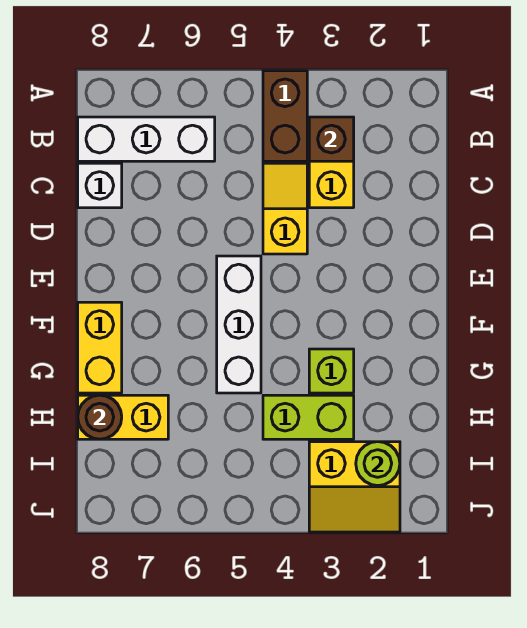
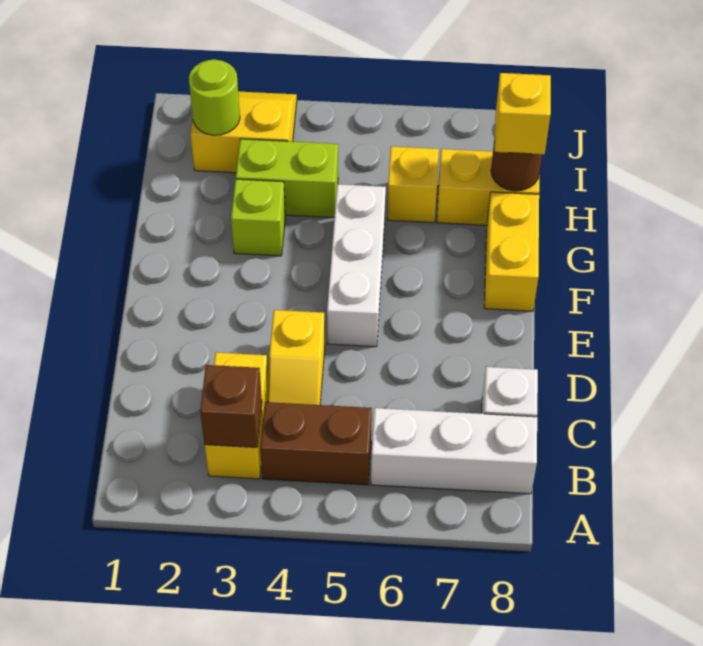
brown brick A4:B4 level 1 -> brown brick B4:B5 level 1
none -> yellow brick H6 level 1
none -> yellow brick H8 level 3

